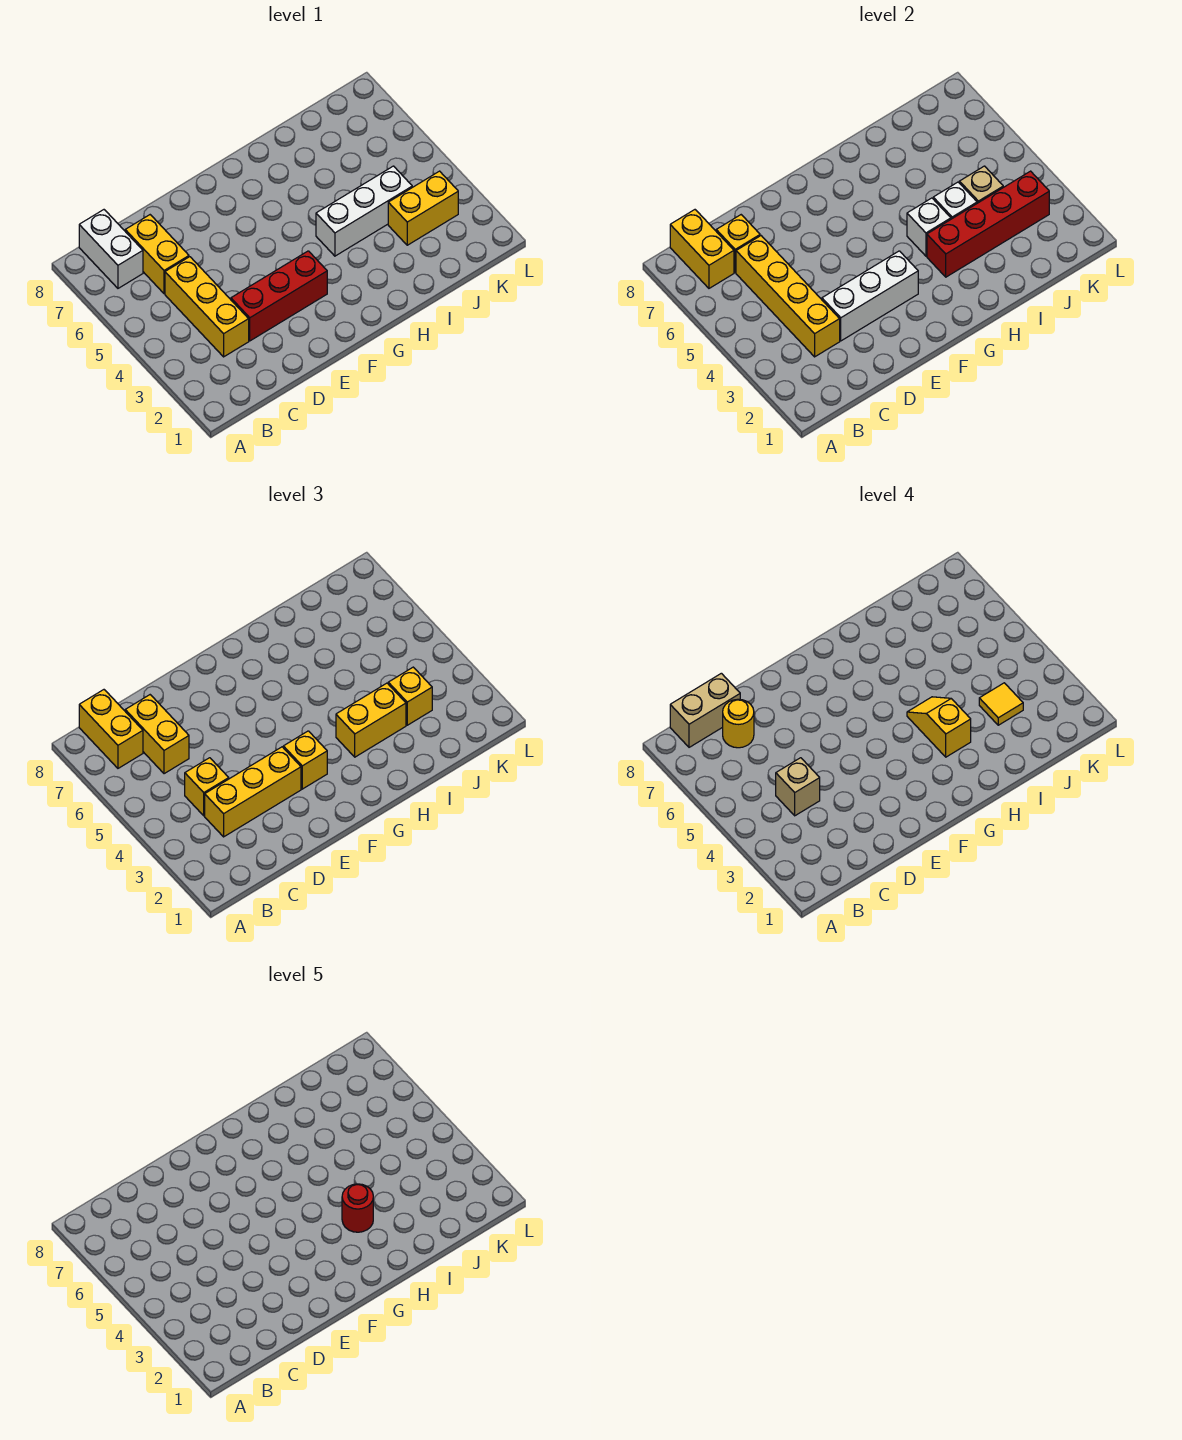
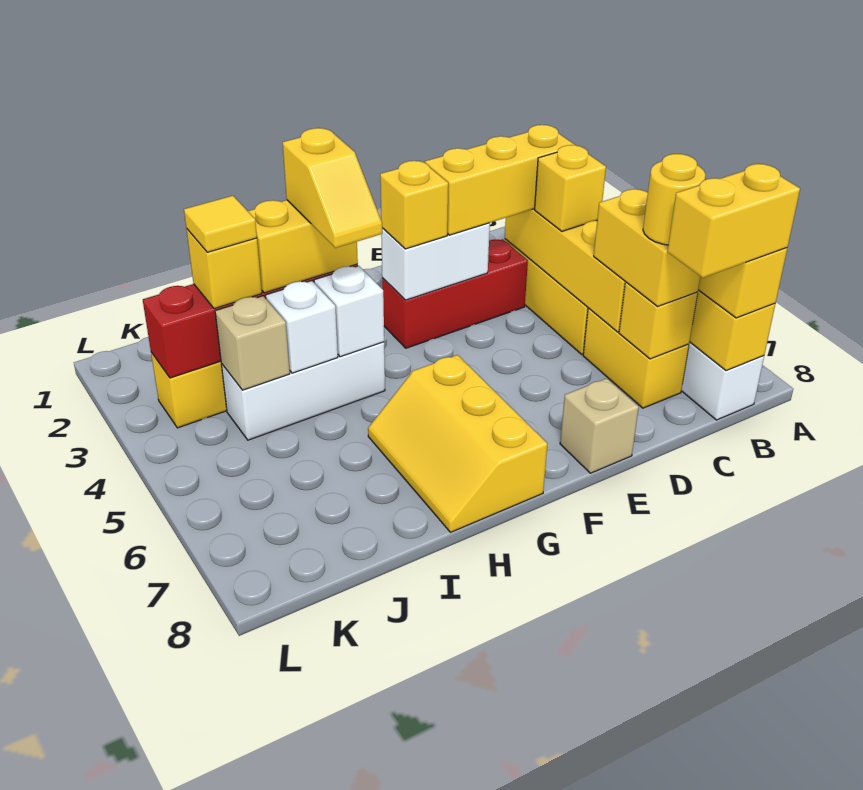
tan brick B8:C8 level 4 -> yellow brick B8:C8 level 4
tan brick C4 level 4 -> tan brick E8 level 1
white brick D3:F3 level 2 -> white brick E3:F3 level 2
none -> yellow slope G6:H8 level 1 top G
red round brick H3 level 5 -> none

